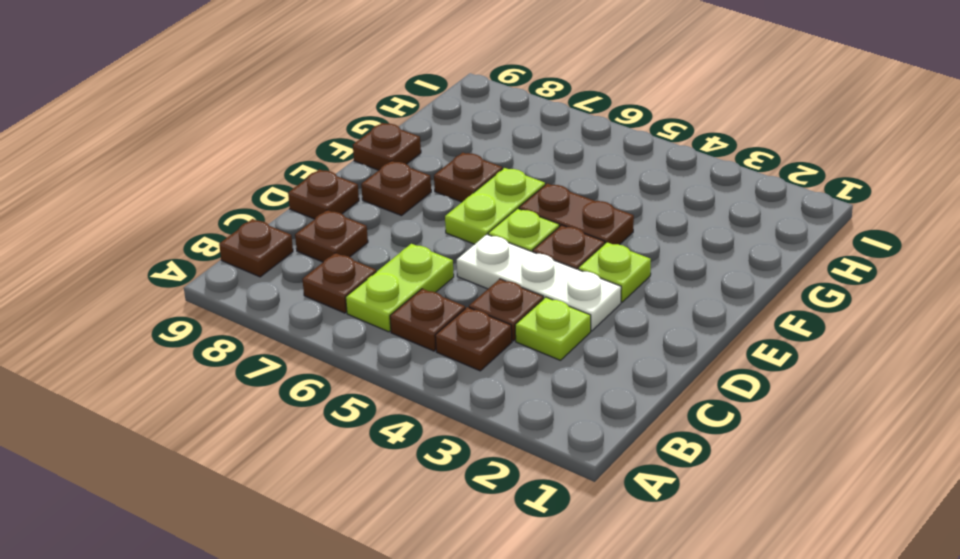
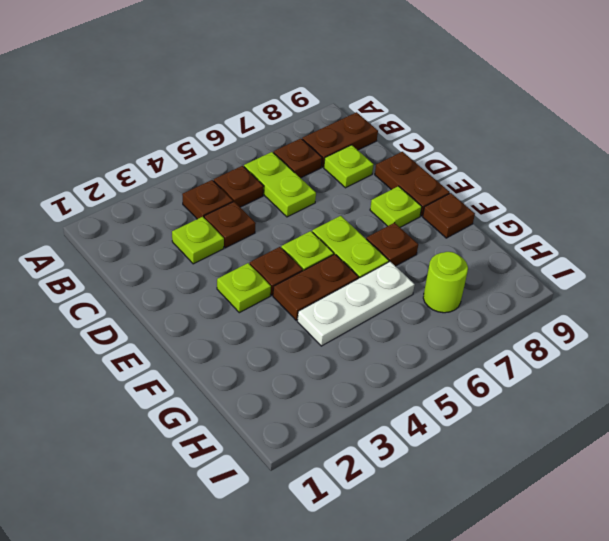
brown plate B9 level 1 -> brown plate B8:B9 level 1
brown plate C8 level 1 -> lime plate C8 level 1
white plate D3:D5 level 1 -> white plate G4:G6 level 1
brown plate D9 level 1 -> brown plate D9:E9 level 1
brown plate E8 level 1 -> lime plate E8 level 1
none -> lime round brick H7 level 1

